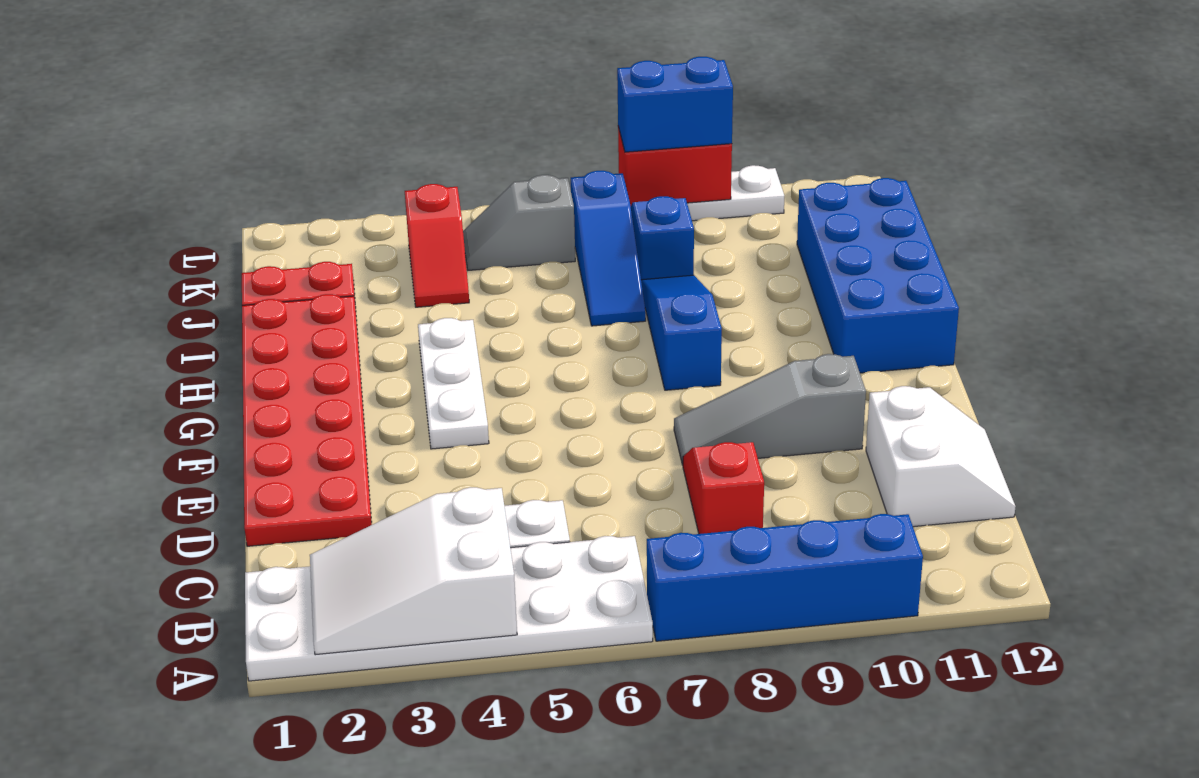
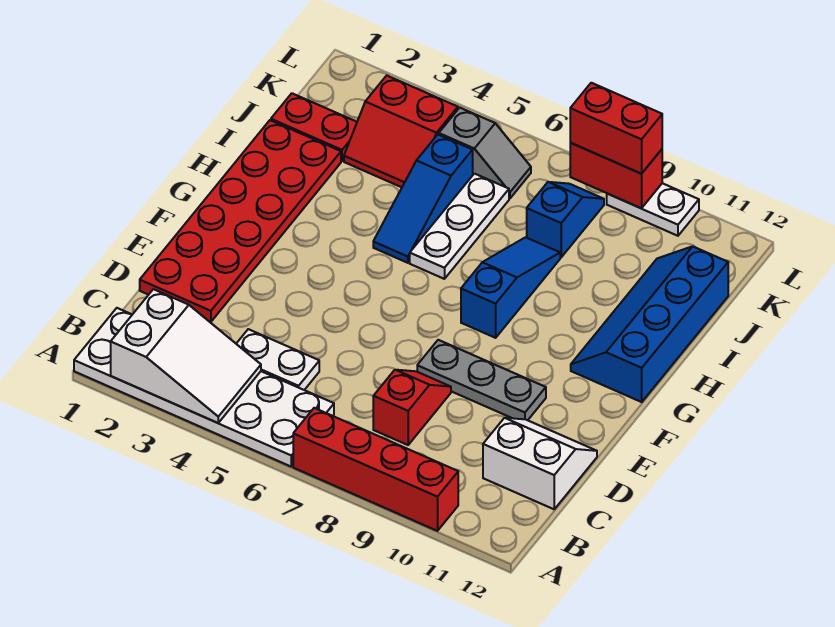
white slope A2:B4 level 2 top 4 -> white slope A2:B4 level 2 top 2
blue brick A7:A10 level 1 -> red brick A7:A10 level 1
white slope C11:D12 level 1 top 11 -> white slope C11:D12 level 1 top C
grey slope E8:E10 level 1 top 10 -> grey plate E8:E10 level 1
white plate F4:H4 level 1 -> white plate H6:J6 level 1
blue brick G11:J12 level 1 -> blue slope G11:J12 level 1 top 12
blue slope I7:K7 level 1 top K -> blue slope H5:J5 level 1 top J
red slope J4:K4 level 1 top K -> red slope J3:K4 level 1 top K
grey slope K5:K6 level 1 top 6 -> grey slope K5:K6 level 1 top 5
blue brick L8:L9 level 3 -> red brick L8:L9 level 3

